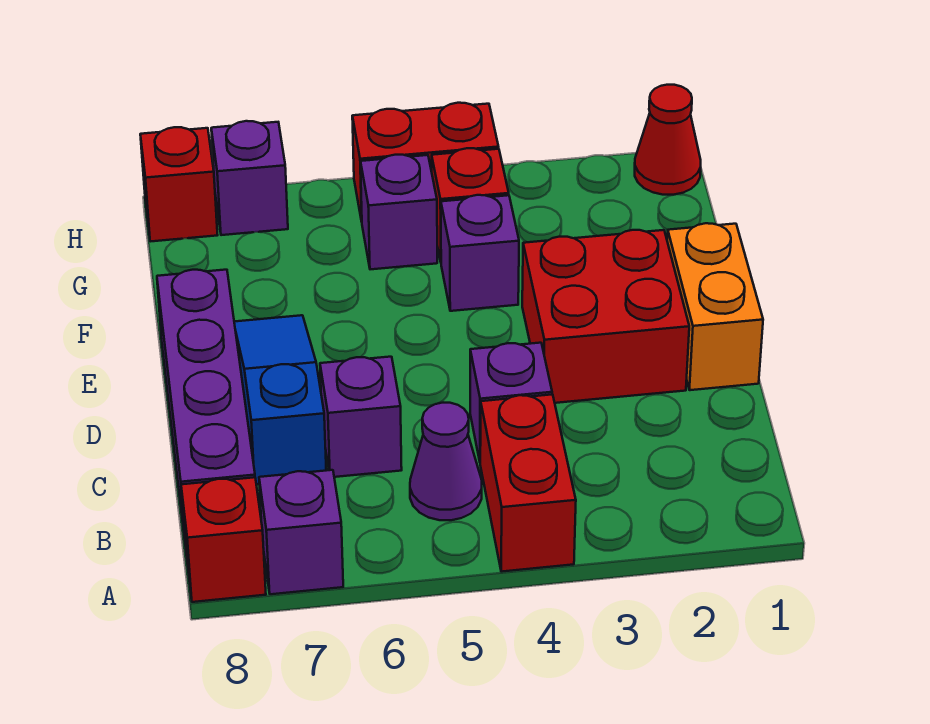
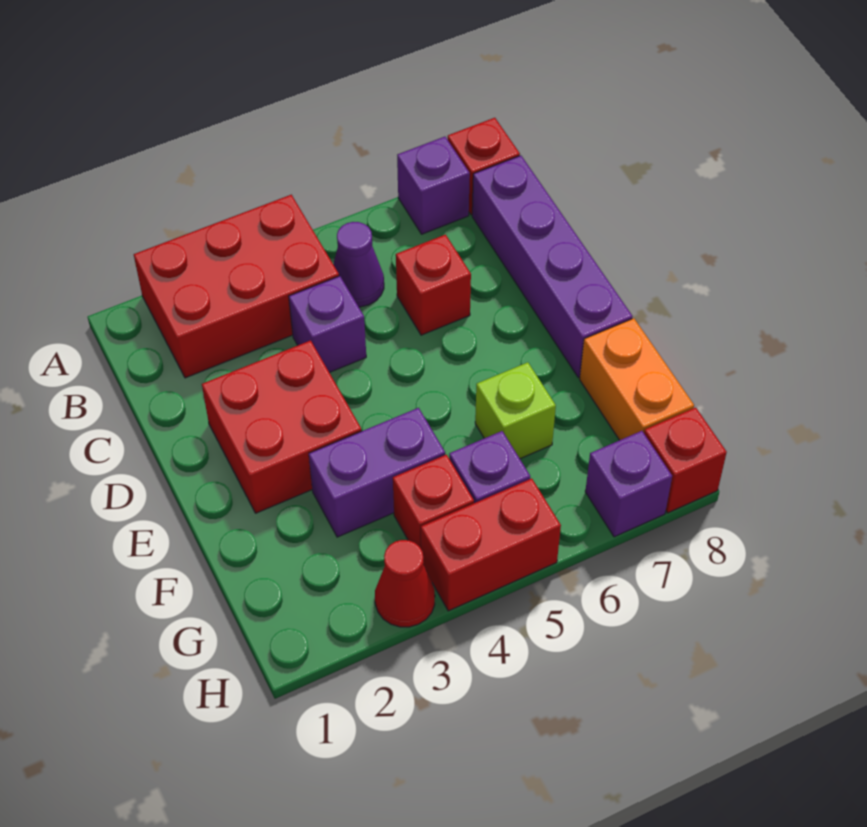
red brick A4:B4 level 1 -> red brick A2:B4 level 1
purple brick C6 level 1 -> red brick C6 level 1
blue slope C7:E7 level 1 top C -> none
orange brick D1:E1 level 1 -> orange brick F8:G8 level 1
purple brick F4 level 1 -> purple brick F3:F4 level 1
none -> lime brick F6 level 1
red cone H1 level 1 -> red cone H3 level 1

